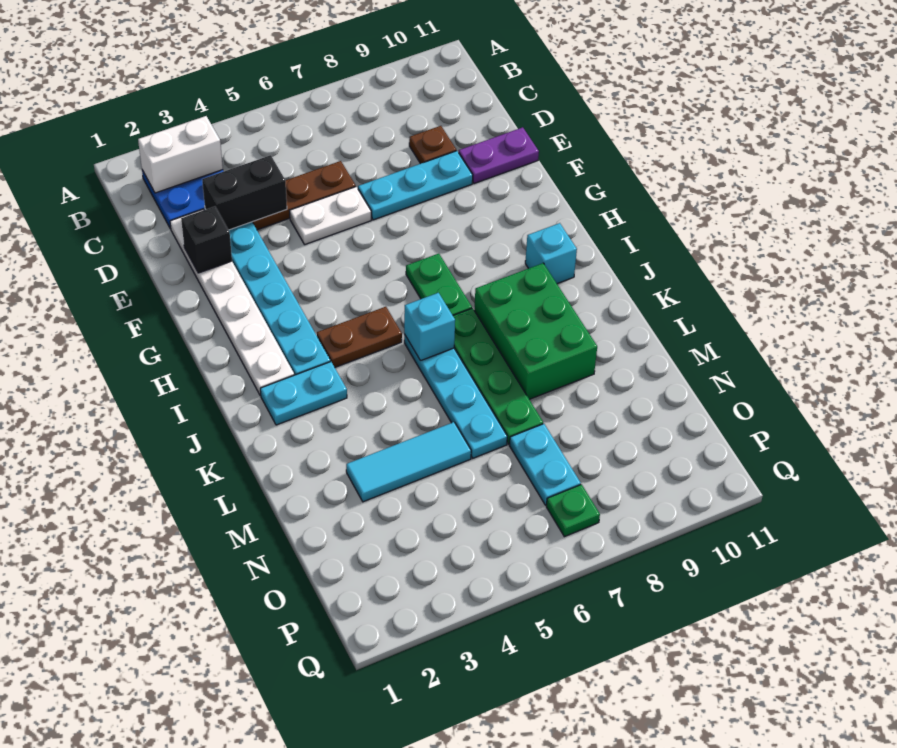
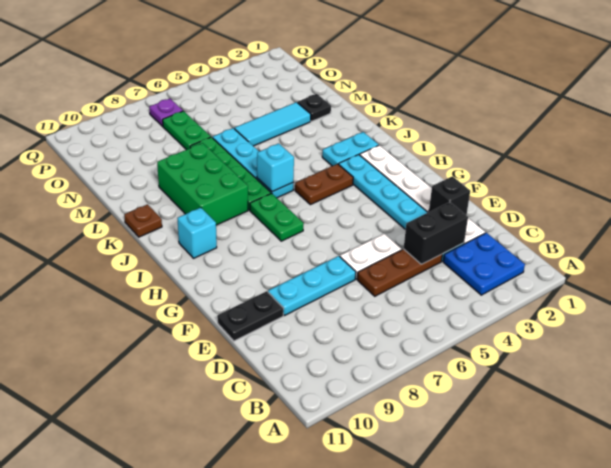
white brick B2:B3 level 2 -> none
brown plate D9 level 1 -> brown plate K11 level 1
purple plate E10:E11 level 1 -> black plate E10:E11 level 1
none -> black plate M2 level 1
cyan plate N7:O7 level 1 -> green plate N7:O7 level 1
green plate P7 level 1 -> purple plate P7 level 1

